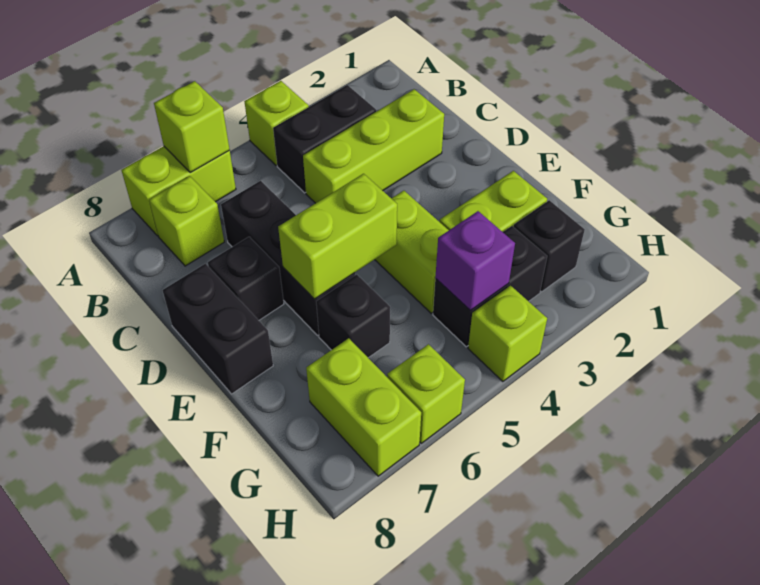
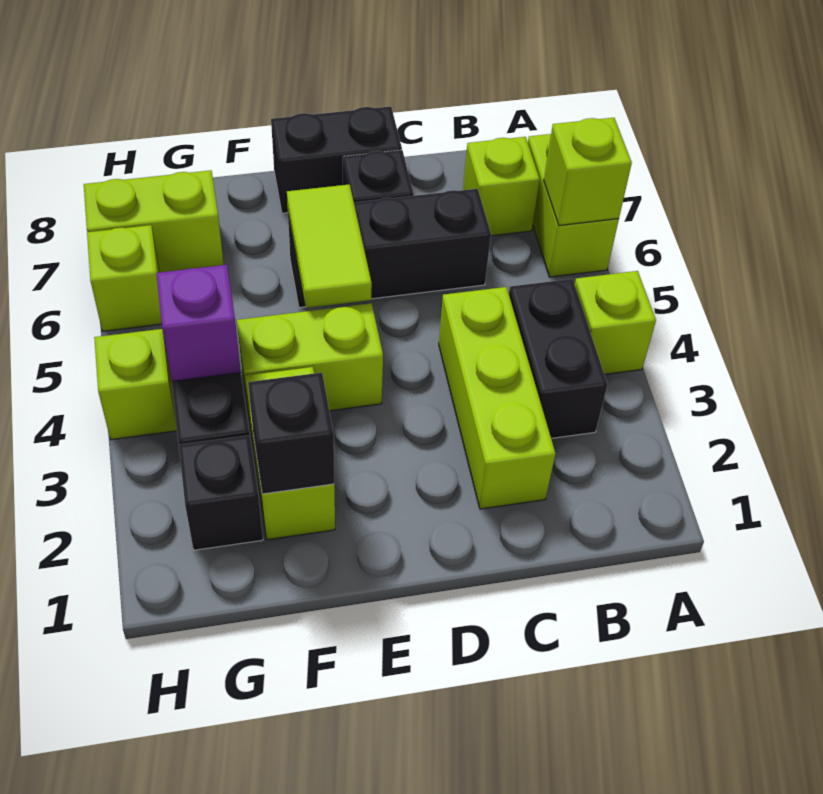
lime brick E5:E6 level 2 -> lime tile E5:E6 level 2
black brick F6 level 1 -> black brick F2 level 2

